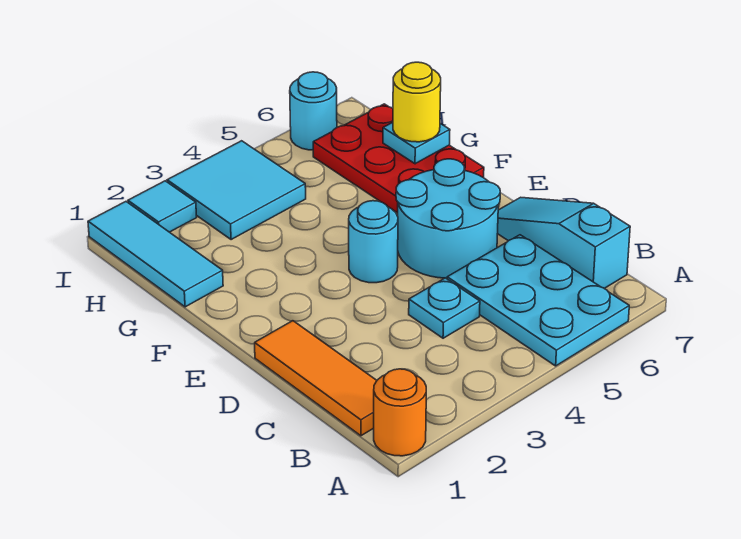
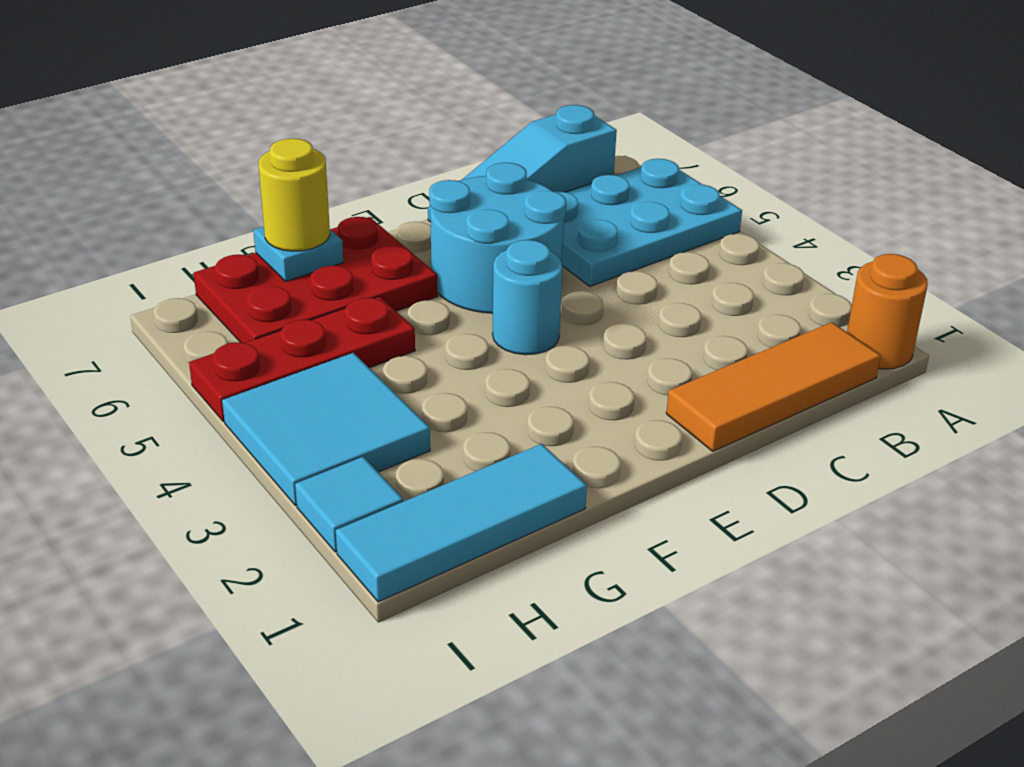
cyan plate C4 level 1 -> none
none -> red plate G5:I5 level 1
cyan round brick I6 level 1 -> none

